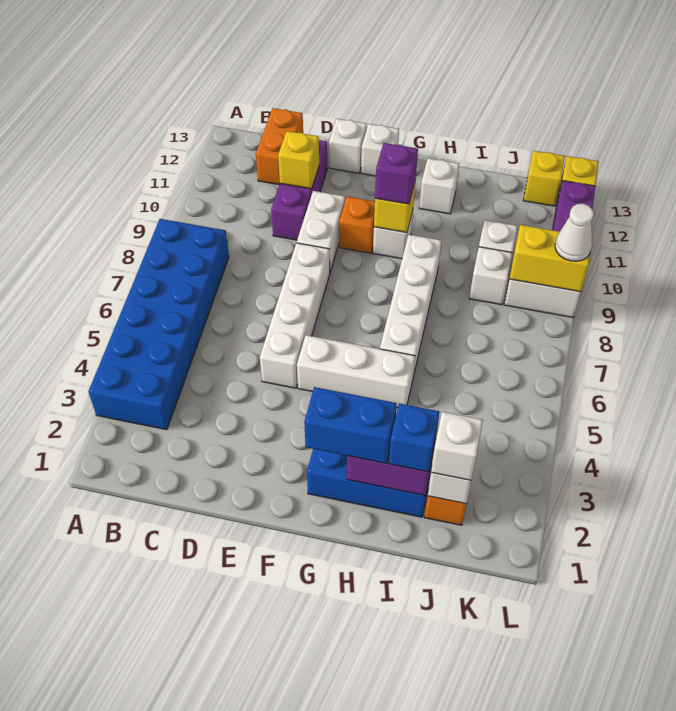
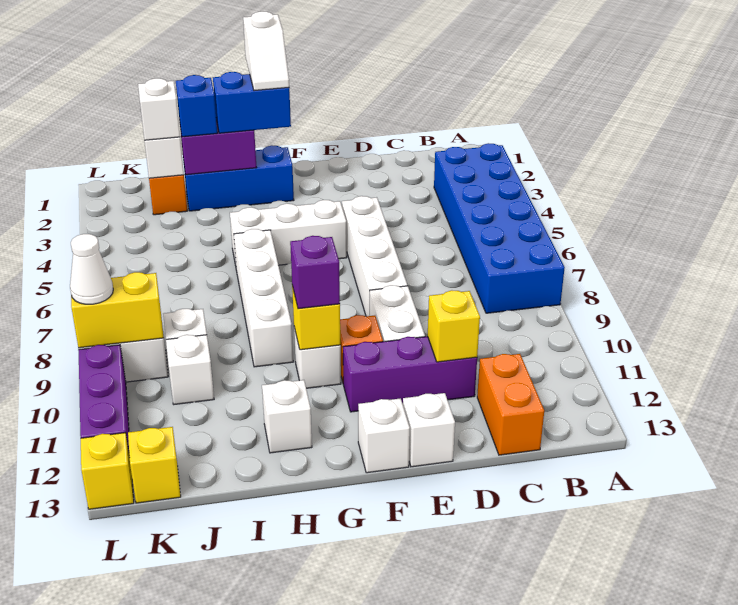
purple brick D10:D12 level 1 -> purple brick D11:F11 level 1
none -> white slope G1:G2 level 4 top 1

